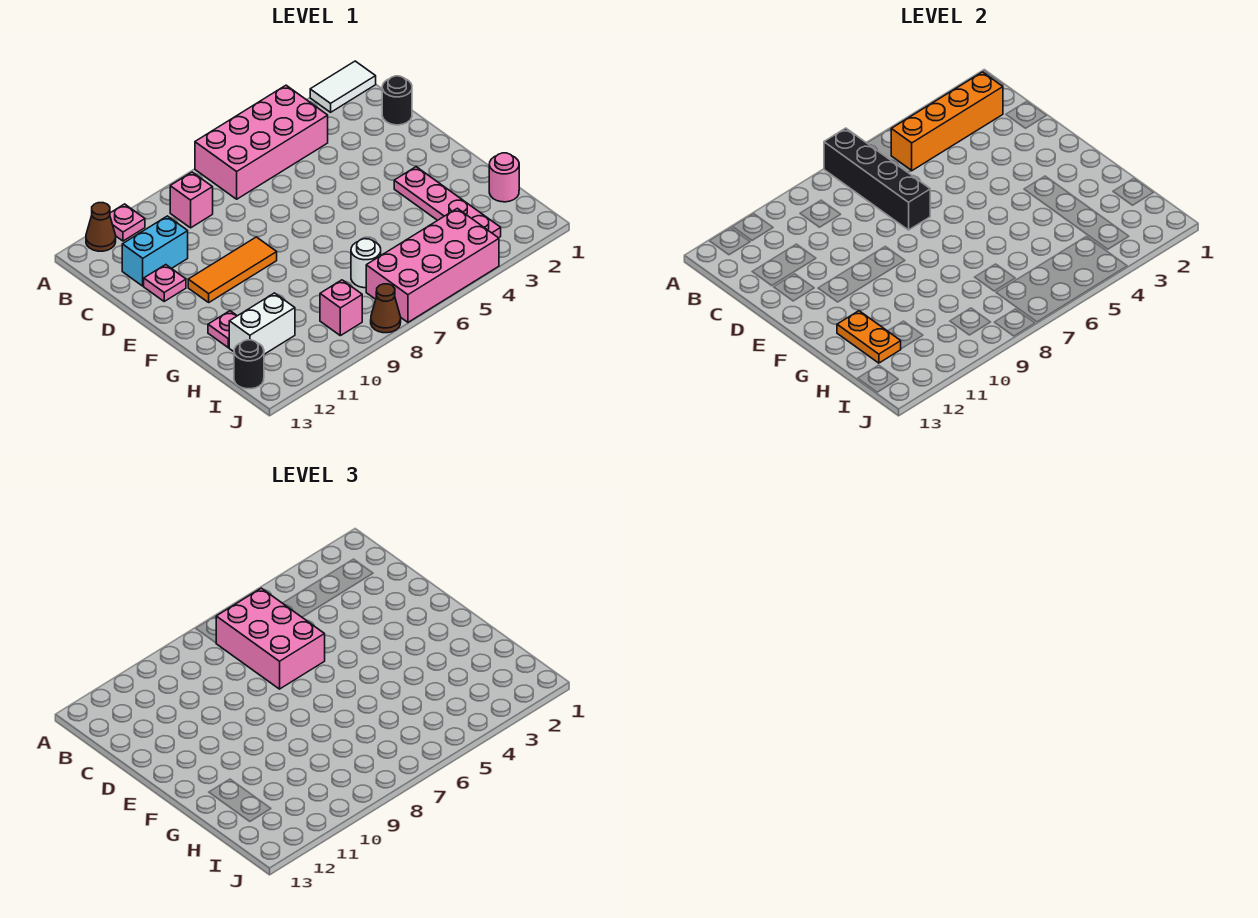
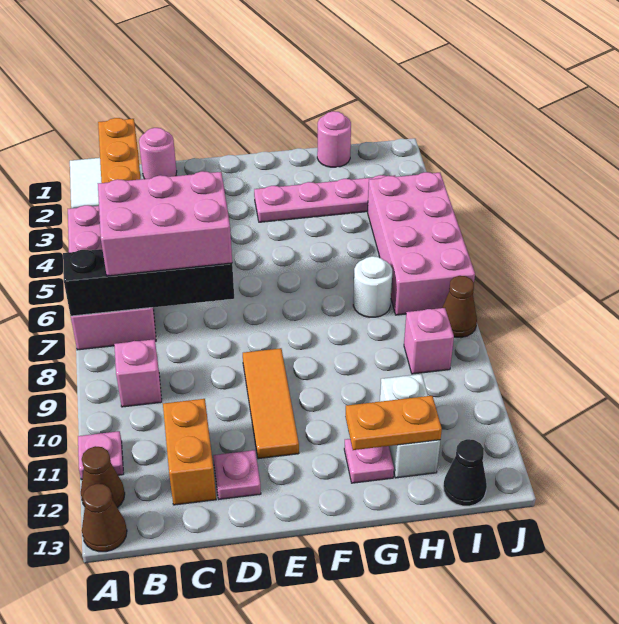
none -> brown cone A13 level 1
black round brick C1 level 1 -> pink round brick C1 level 1
cyan brick C11:C12 level 1 -> orange brick C11:C12 level 1
black round brick I13 level 1 -> black cone I13 level 1

